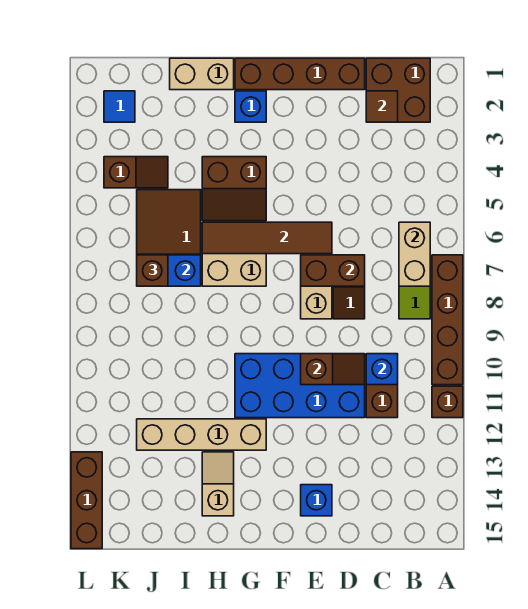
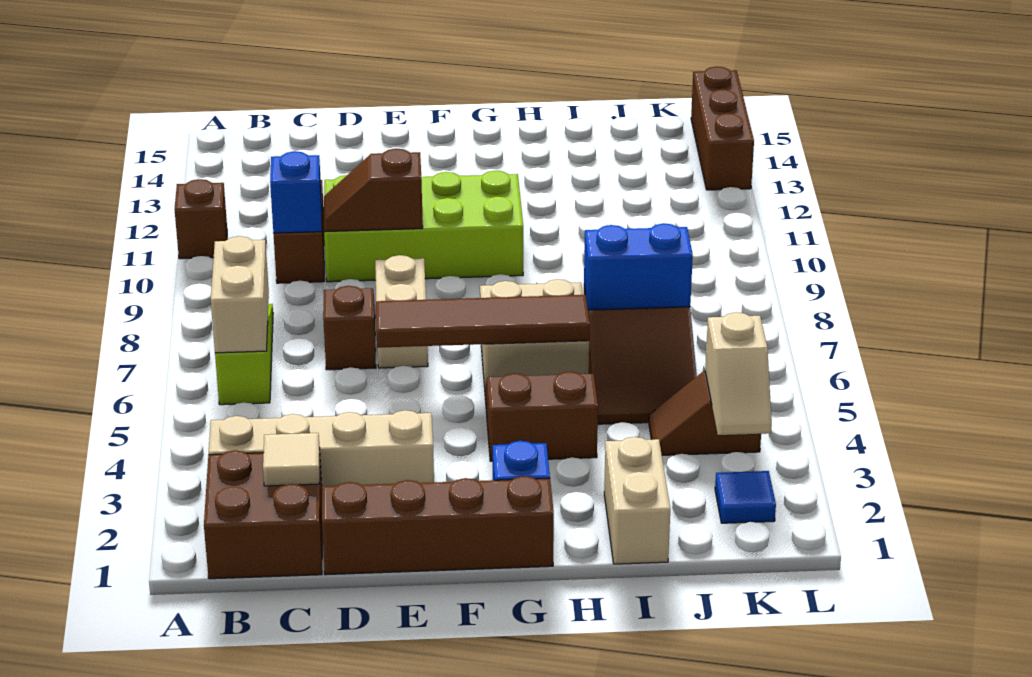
brown brick A7:A10 level 1 -> none
brown tile C2 level 2 -> tan tile C2 level 2
brown brick D7:E7 level 2 -> none
blue brick D10:G11 level 1 -> lime brick D10:G11 level 1
blue brick E14 level 1 -> none
tan brick G12:J12 level 1 -> tan brick B3:E3 level 1
tan brick H1:I1 level 1 -> tan brick I1:I2 level 1
tan slope H13:H14 level 1 top 14 -> tan slope K3:K4 level 2 top 4
brown brick J7 level 3 -> none

